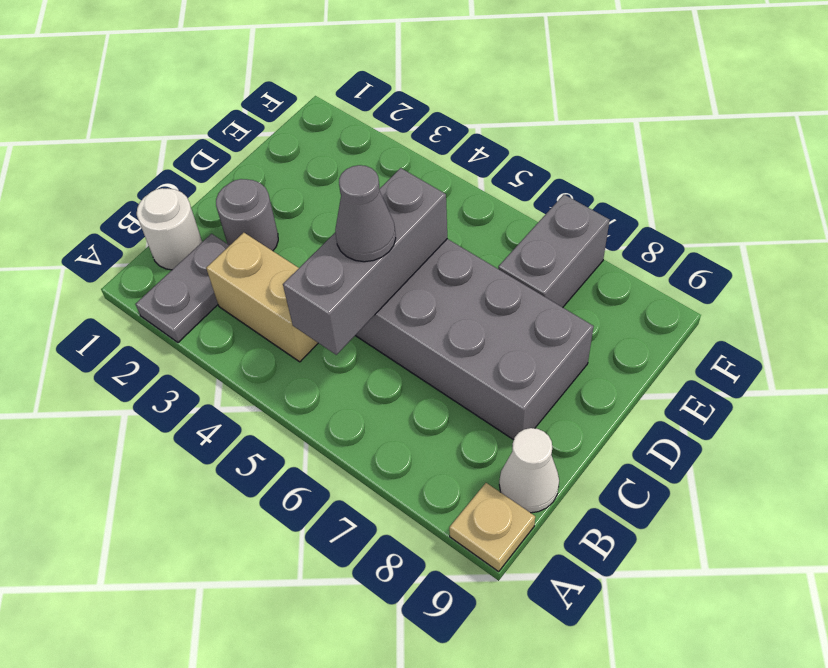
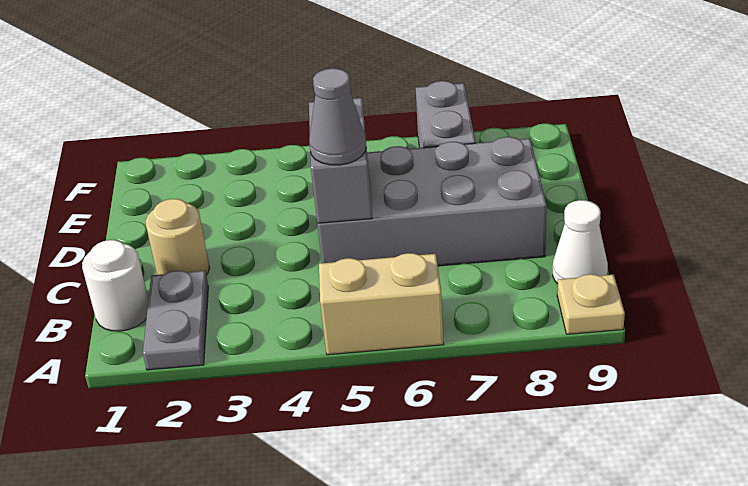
tan brick B3:B4 level 1 -> tan brick A5:A6 level 1
grey brick B5:D5 level 2 -> grey brick C5:D5 level 2
grey round brick C2 level 1 -> tan round brick C2 level 1

